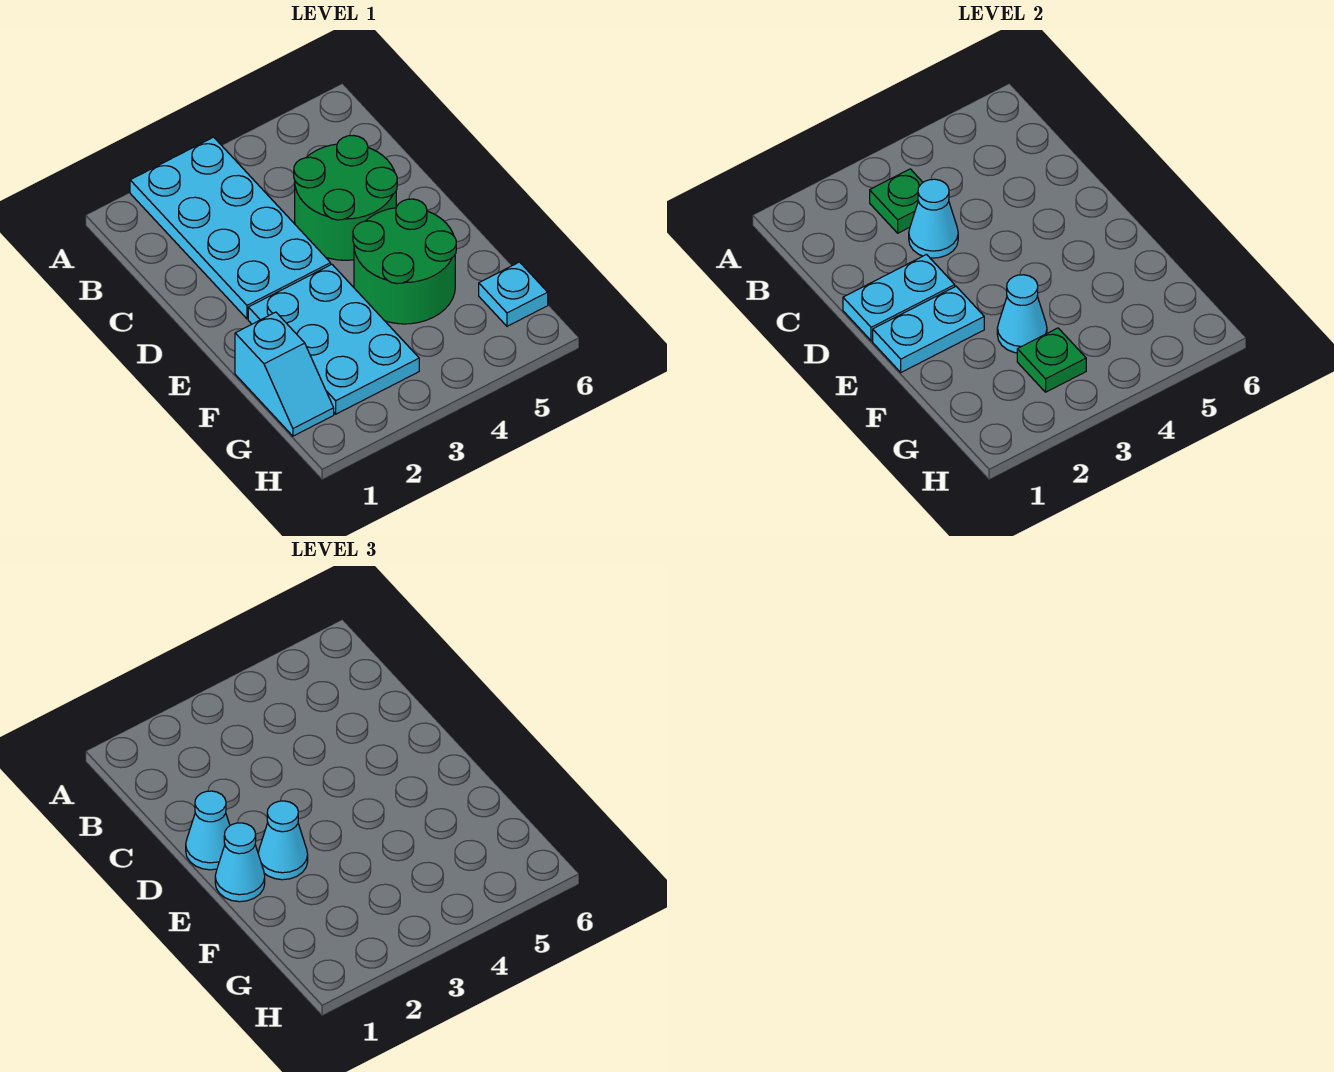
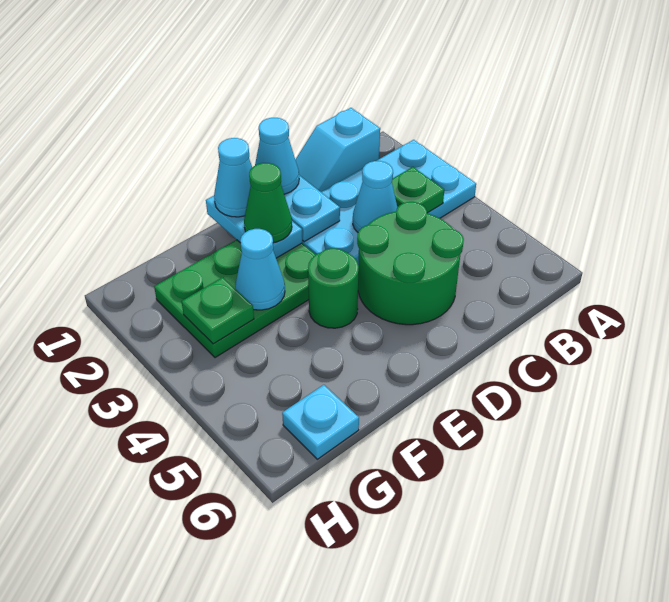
cyan plate E2:G3 level 1 -> green plate E2:G3 level 1
cyan cone E2 level 3 -> green cone E2 level 3
green round brick E4:F5 level 1 -> green round brick E4 level 1
cyan slope F1:G1 level 1 top F -> cyan slope B1:C1 level 1 top B

